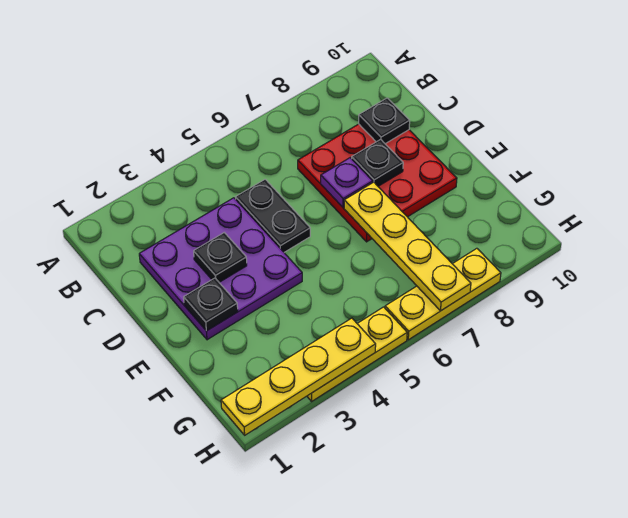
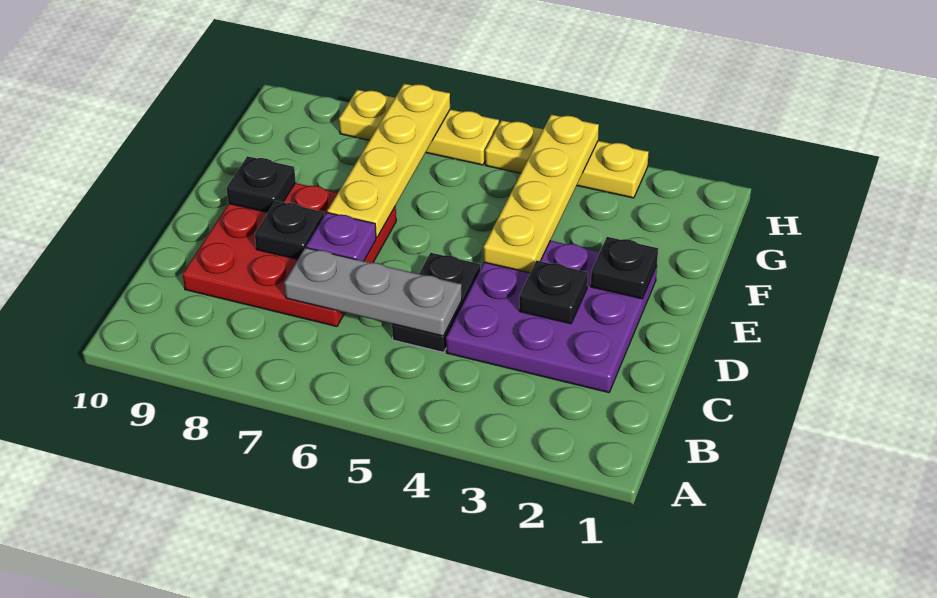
none -> grey plate C5:C7 level 2
black plate C9 level 2 -> black plate E9 level 2
yellow plate H1:H4 level 2 -> yellow plate E4:H4 level 2

